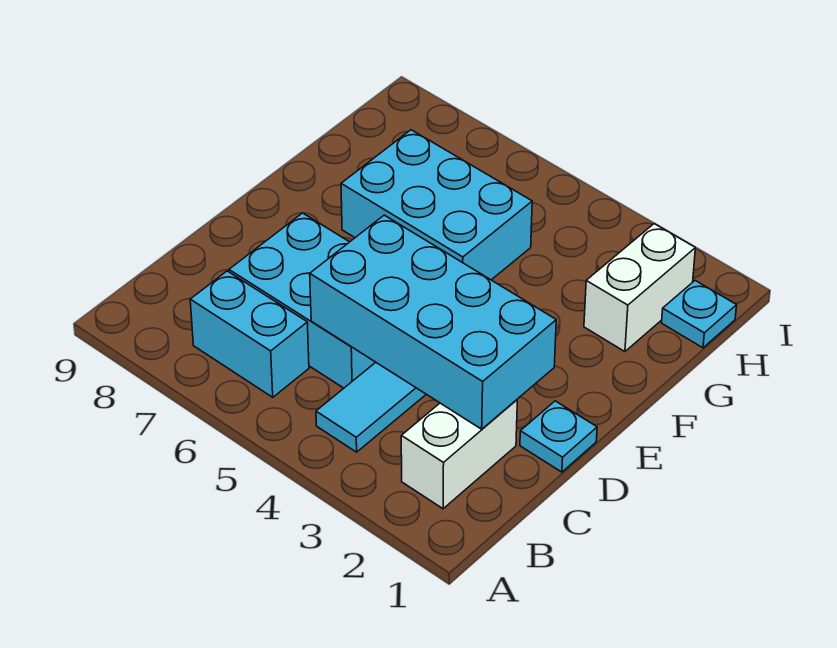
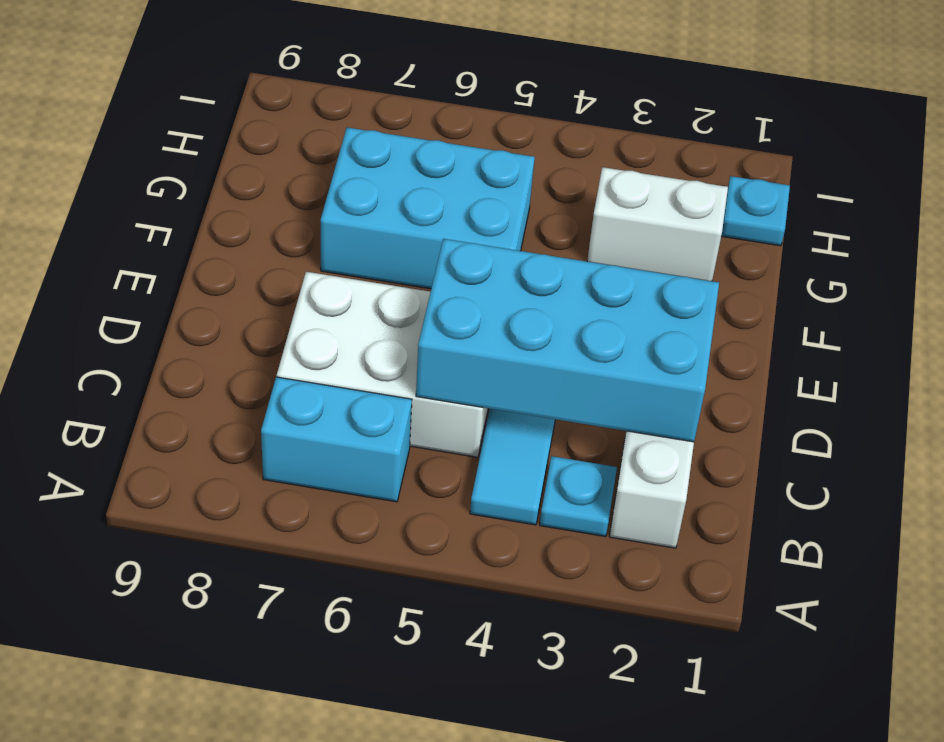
cyan brick C5:D7 level 1 -> white brick C5:D7 level 1
cyan plate D1 level 1 -> cyan plate B3 level 1
white brick G2:H2 level 1 -> white brick G2:G3 level 1

